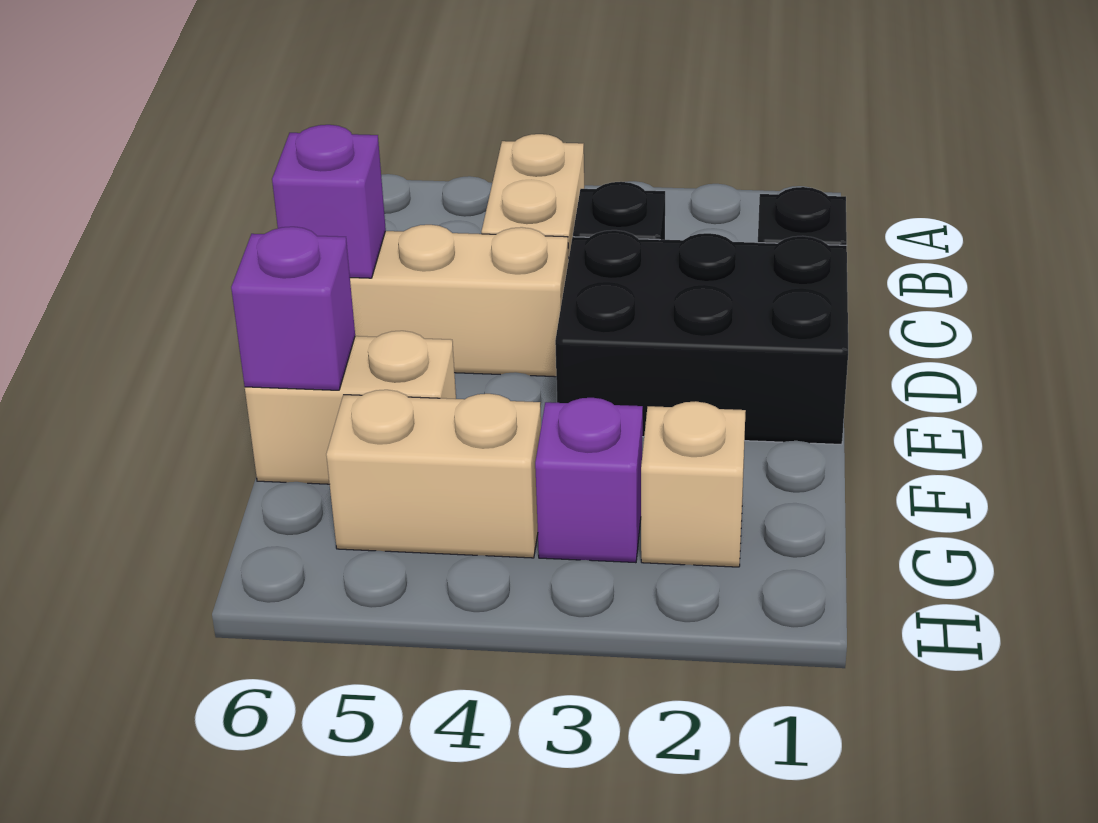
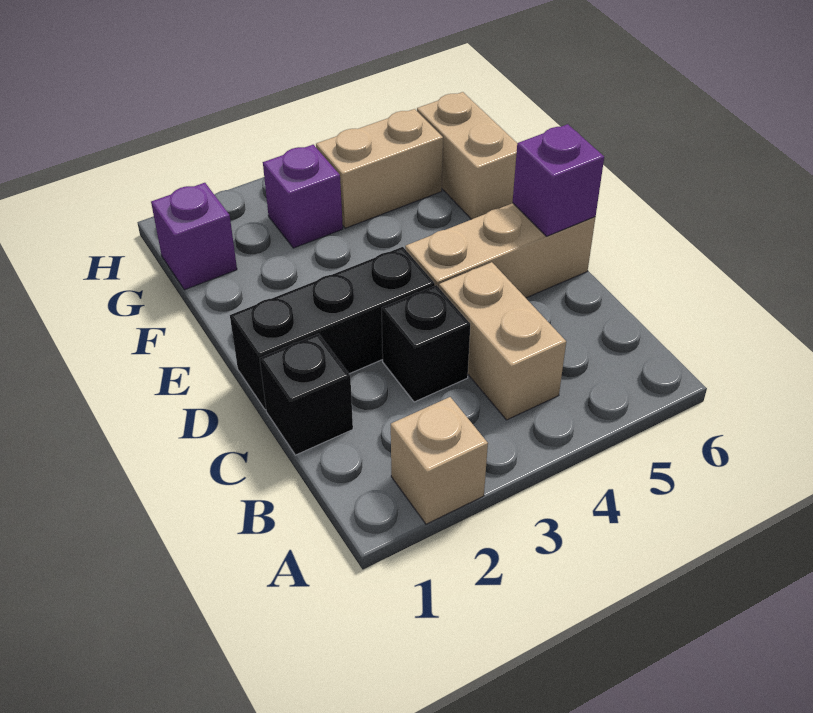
black brick D1:E3 level 1 -> black brick D1:D3 level 1
tan brick F5:F6 level 1 -> tan brick F6:G6 level 1
purple brick F6 level 2 -> purple brick G1 level 1
tan brick G2 level 1 -> tan brick A2 level 1

